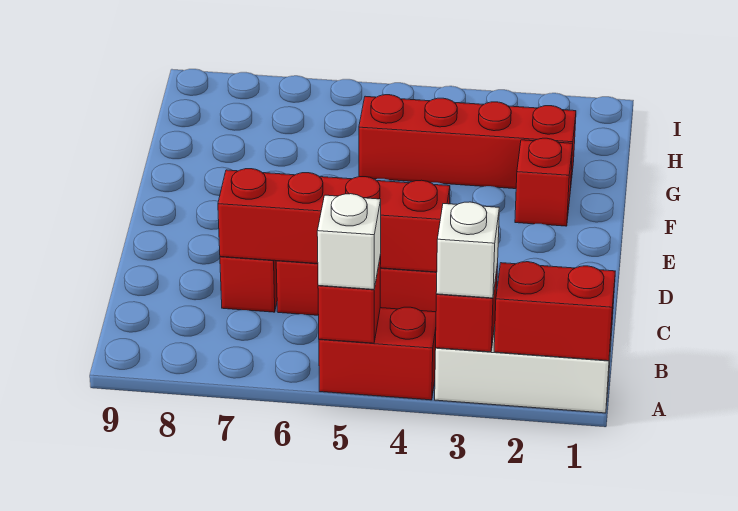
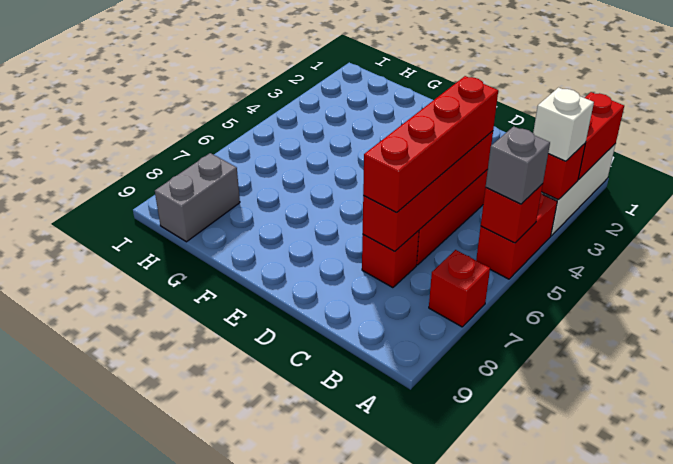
white brick A5 level 3 -> grey brick A5 level 3
red brick F2 level 1 -> red brick A7 level 1
red brick G2:G5 level 1 -> red brick C4:C7 level 3
none -> grey brick H8:H9 level 1

